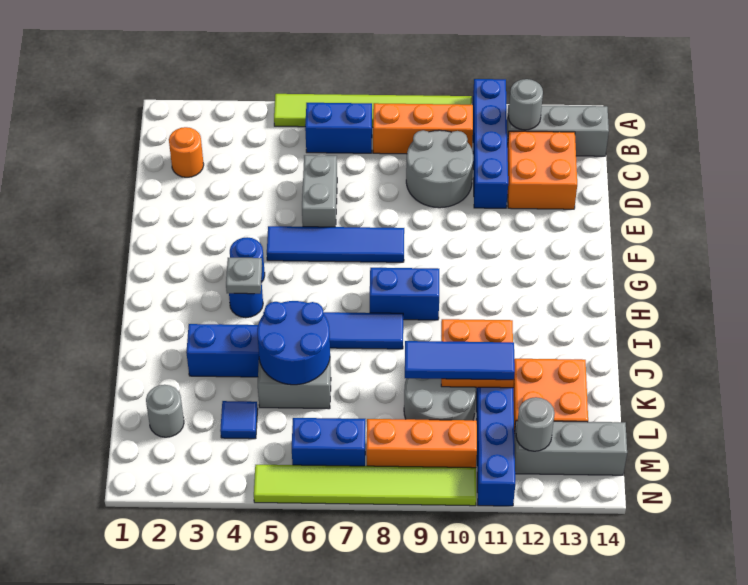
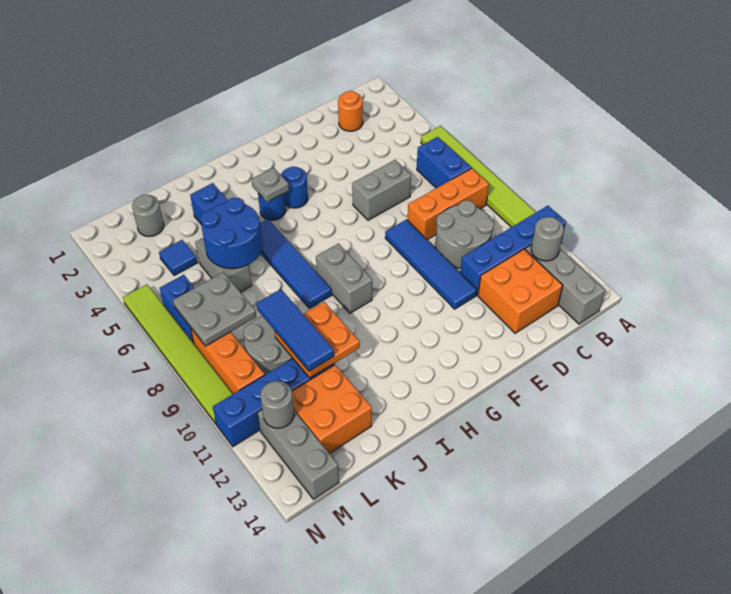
orange brick B8:B10 level 1 -> orange brick B8:D8 level 1
blue tile F5:F8 level 1 -> blue tile E8:E11 level 1
blue brick H8:H9 level 1 -> grey brick H8:H9 level 1
none -> grey plate L7:M8 level 2

